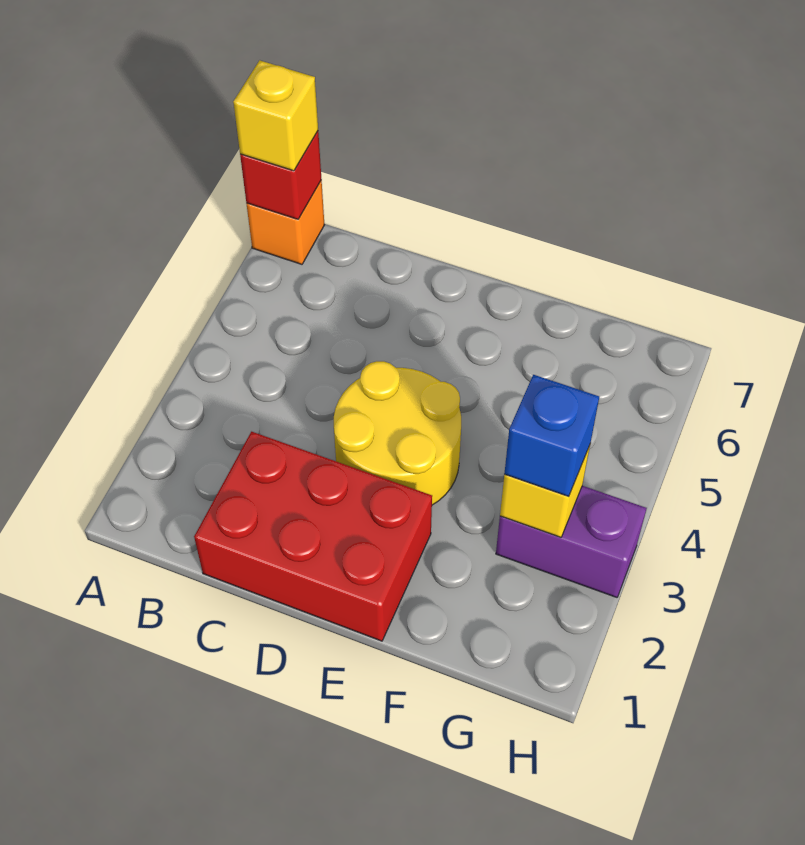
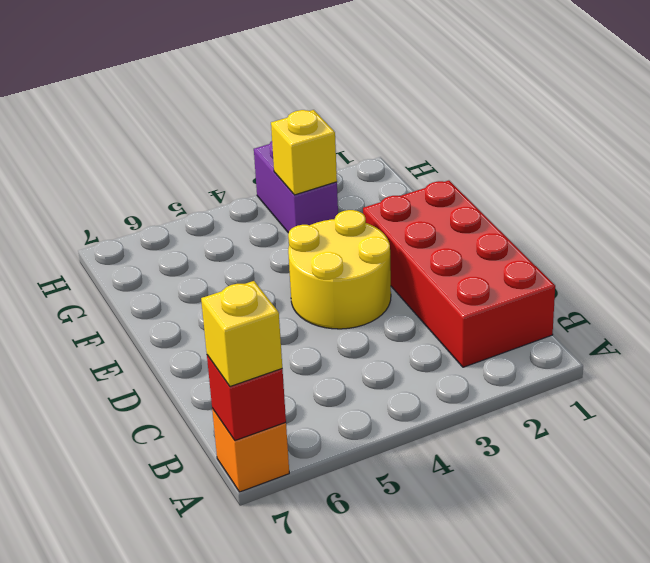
red brick C1:E2 level 1 -> red brick B1:E2 level 1
blue brick G3 level 3 -> none

